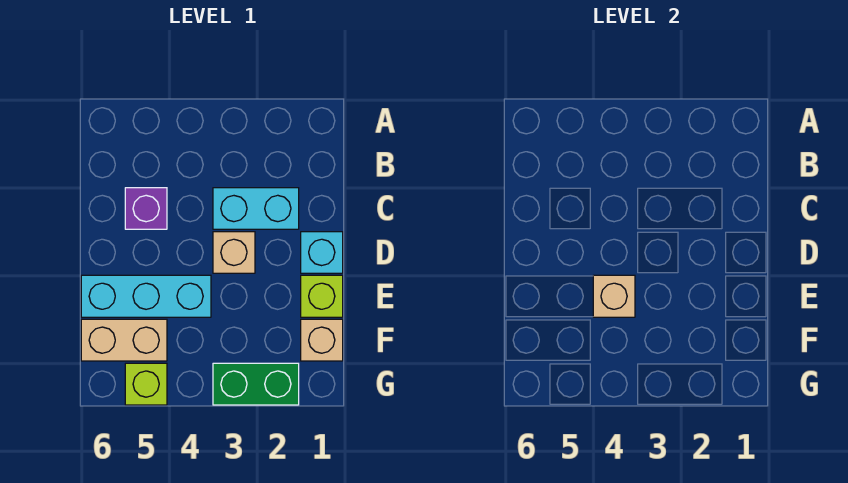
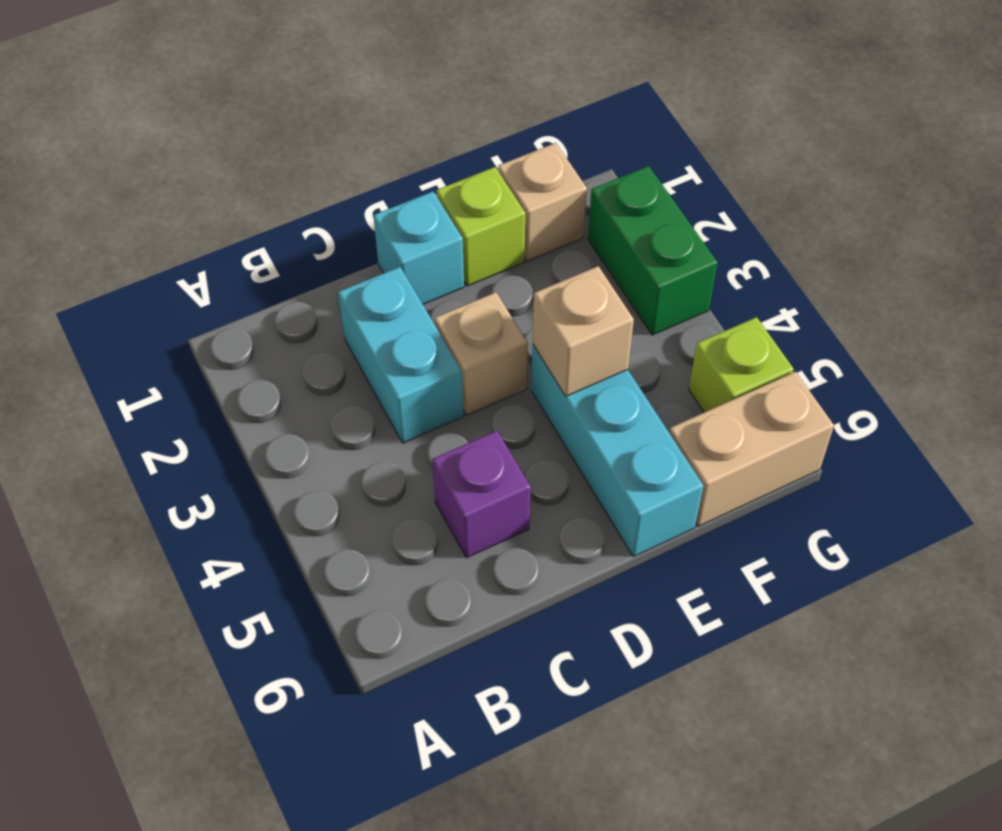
tan brick F5:F6 level 1 -> tan brick F6:G6 level 1

